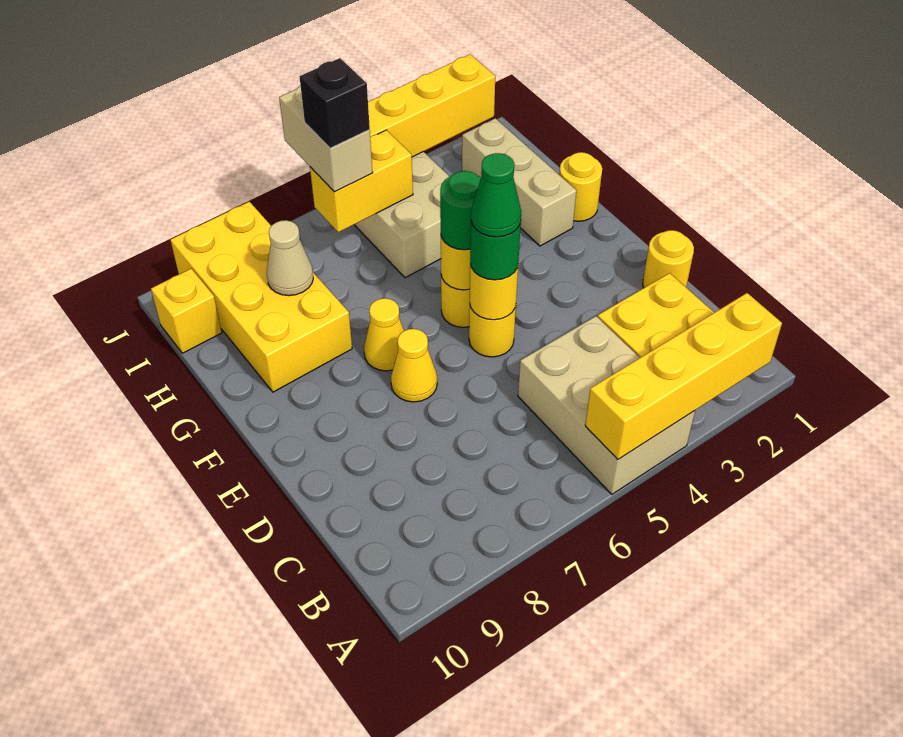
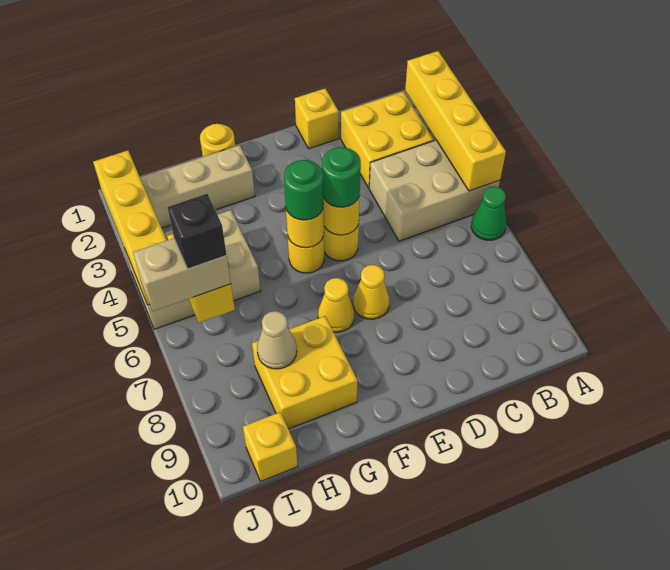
yellow round brick D1 level 1 -> yellow brick D1 level 1
green cone E5 level 4 -> green cone A6 level 1
yellow brick G8:J9 level 1 -> yellow brick G8:H9 level 1

